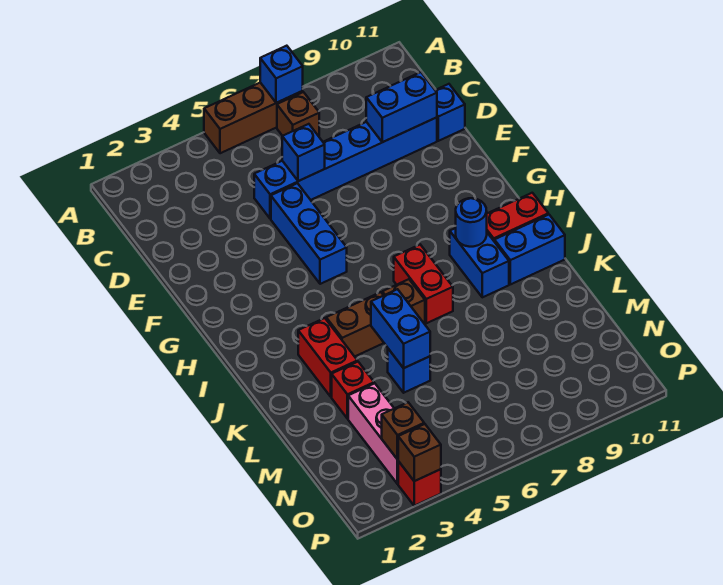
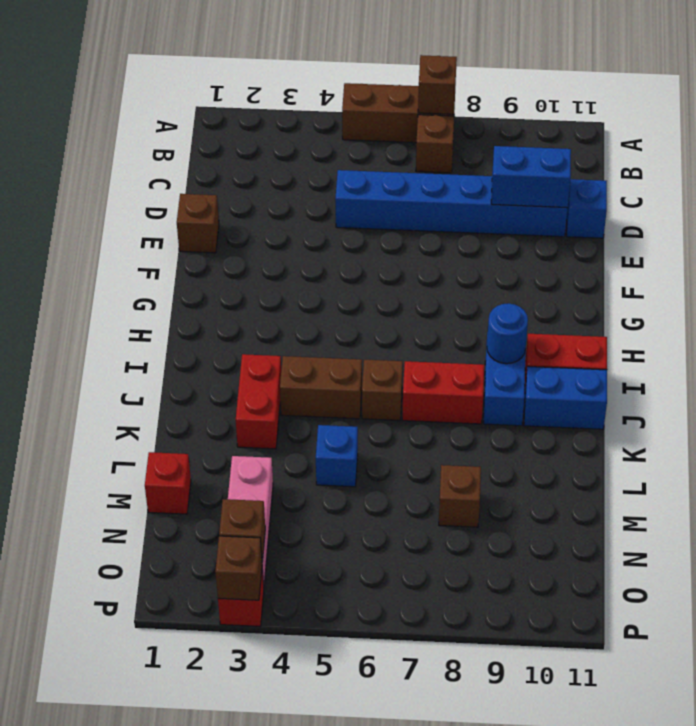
blue brick A7 level 2 -> brown brick A7 level 2
blue brick D6 level 2 -> none
none -> brown brick E1 level 1
blue brick E5:G5 level 1 -> none
red brick I7:J7 level 1 -> red brick J7:J8 level 1
blue brick K5:L5 level 2 -> none
red brick L3 level 1 -> red brick M1 level 1
none -> brown brick M8 level 1

